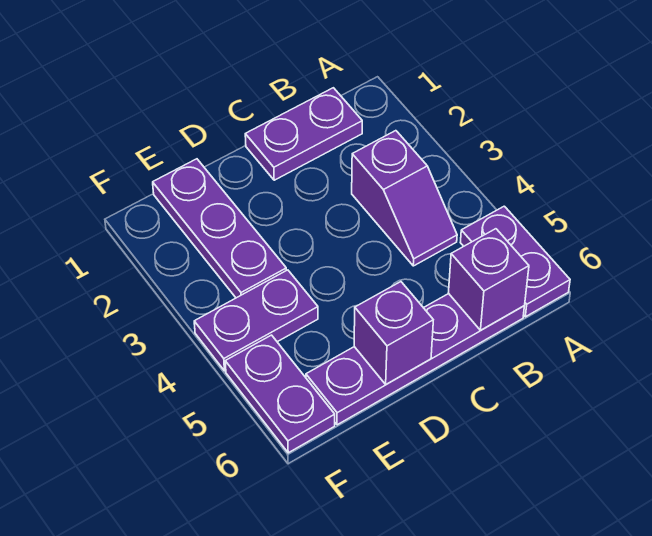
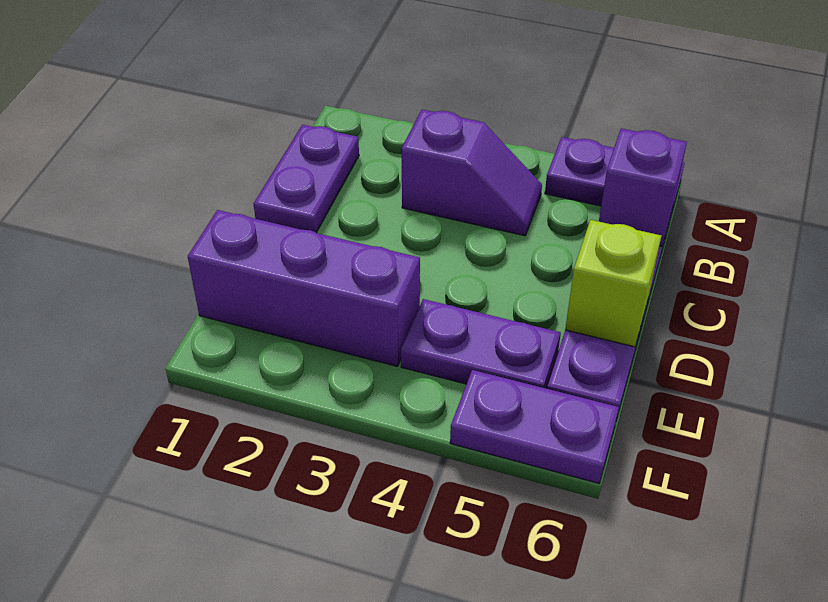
purple brick D6 level 2 -> lime brick D6 level 2
purple plate E1:E3 level 1 -> purple brick E1:E3 level 1
purple plate E4:F4 level 1 -> purple plate E4:E5 level 1

